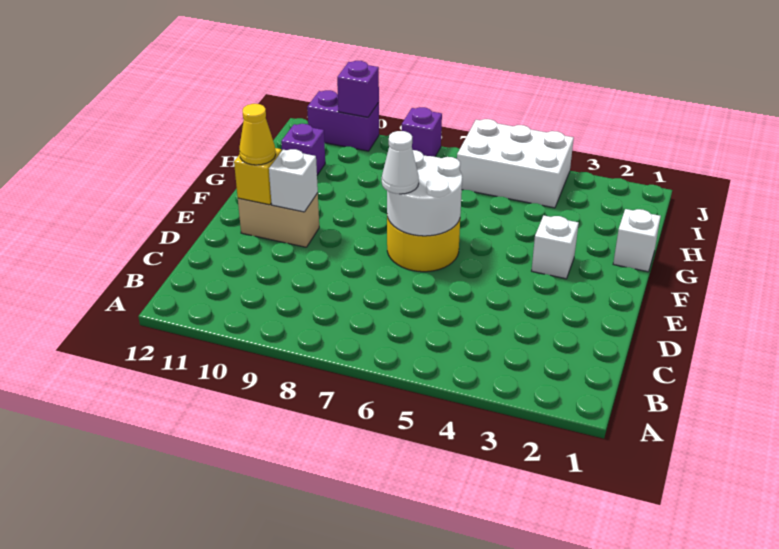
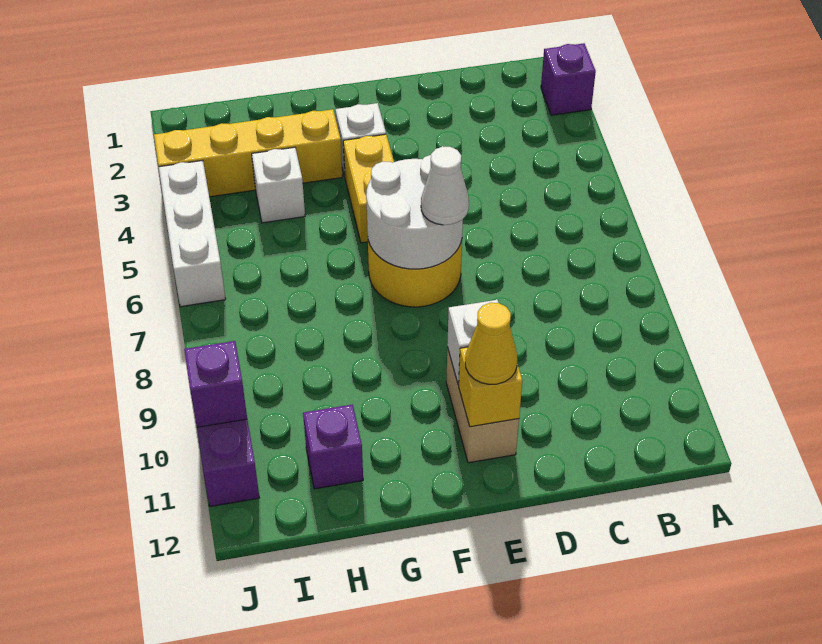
none -> yellow brick F4:F5 level 1
white brick G1 level 1 -> white brick H4 level 1
none -> yellow brick G3:J3 level 1
white brick I4:J6 level 1 -> white brick J4:J6 level 1
purple brick J8 level 1 -> purple brick A2 level 1

